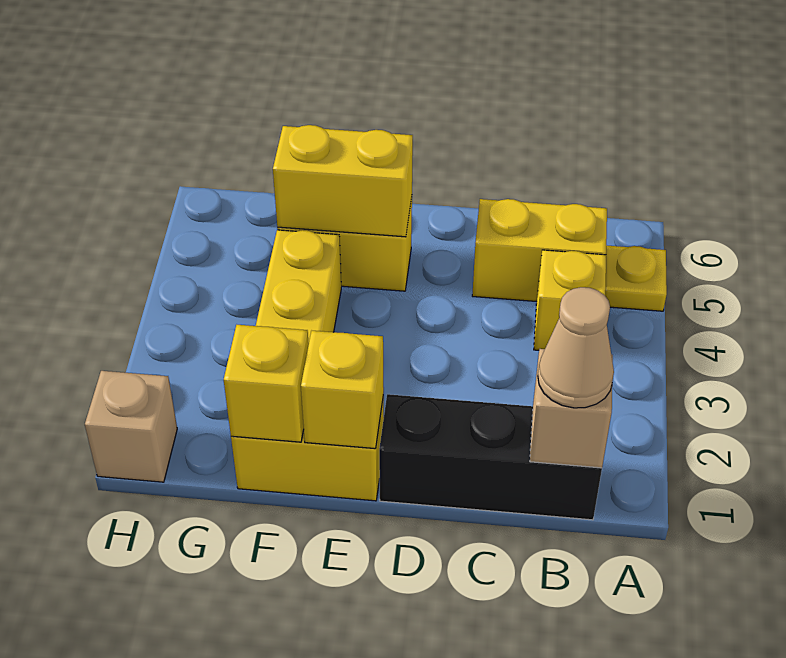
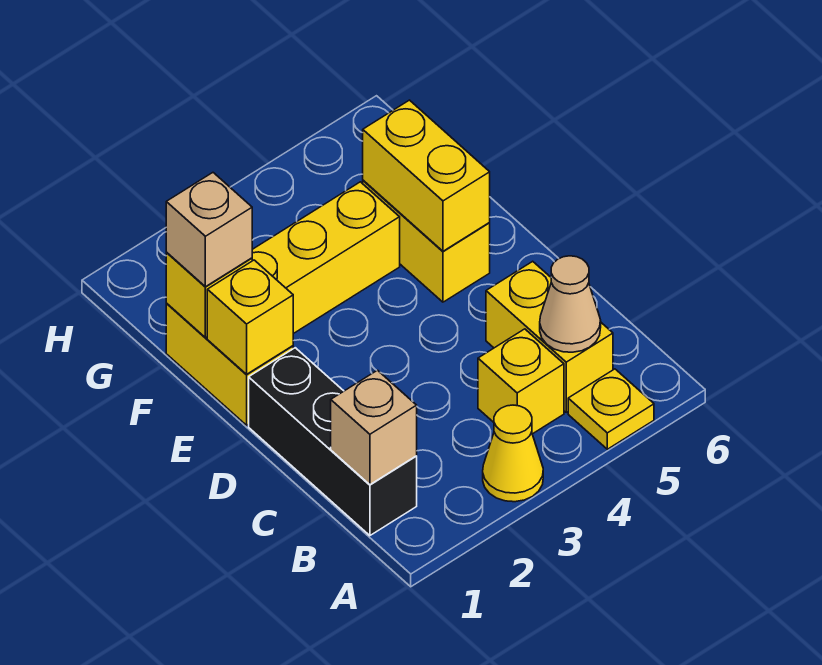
none -> yellow cone A3 level 1
tan cone B1 level 3 -> tan cone B5 level 2
tan brick H1 level 1 -> tan brick F1 level 3

